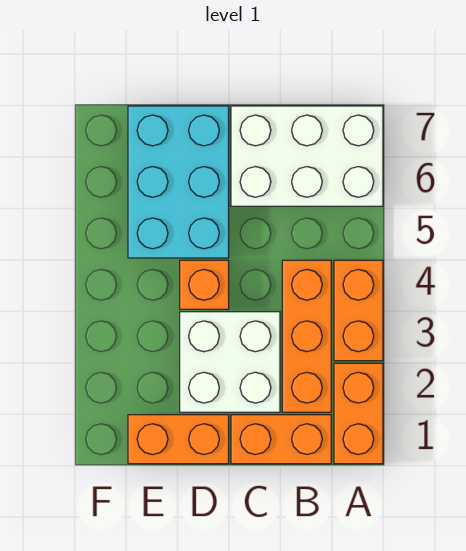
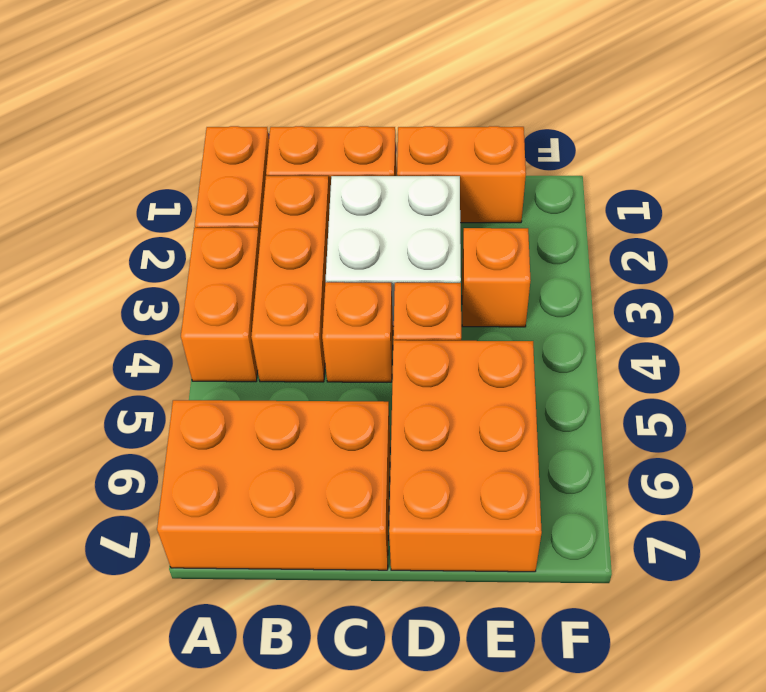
white brick A6:C7 level 1 -> orange brick A6:C7 level 1
none -> orange brick C4 level 1
cyan brick D5:E7 level 1 -> orange brick D5:E7 level 1
none -> orange brick E3 level 1

